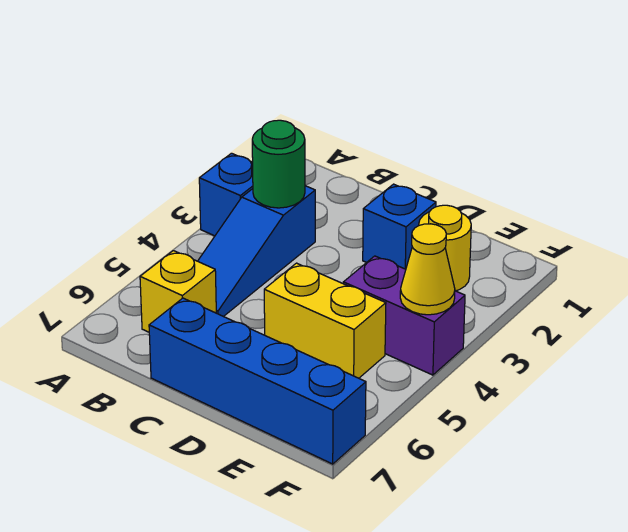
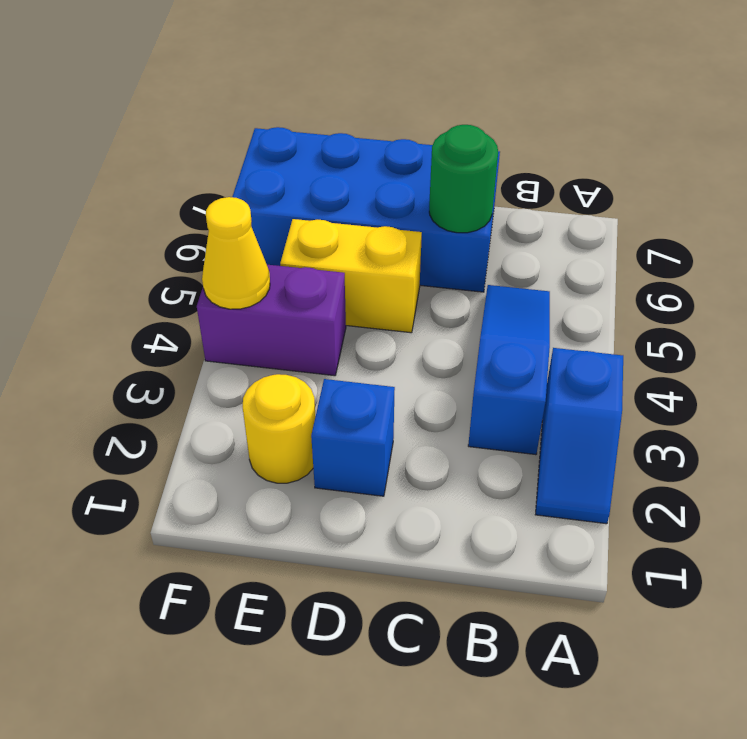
green round brick B3 level 2 -> green round brick C6 level 2
yellow brick B6 level 1 -> none
blue brick C7:F7 level 1 -> blue brick C6:F7 level 1

